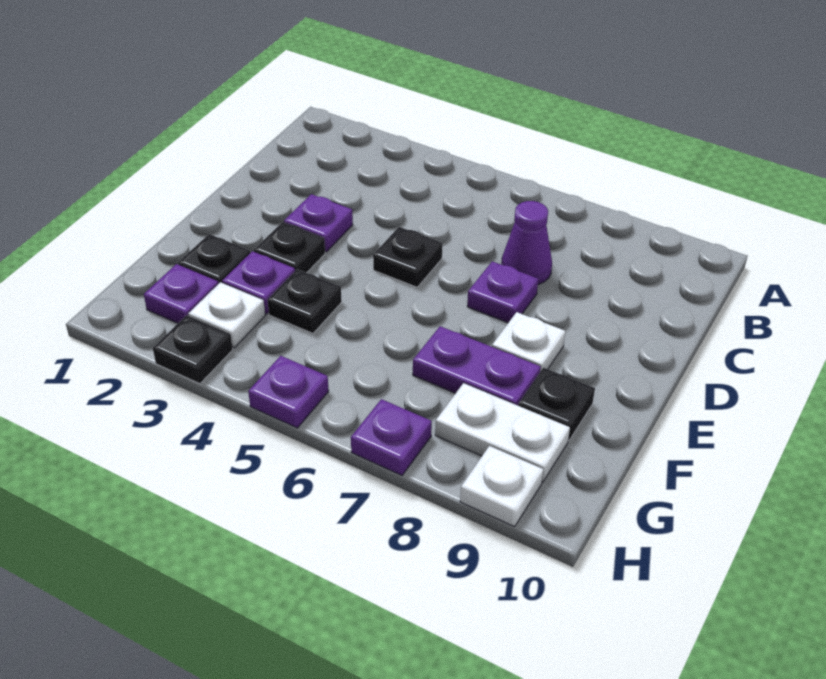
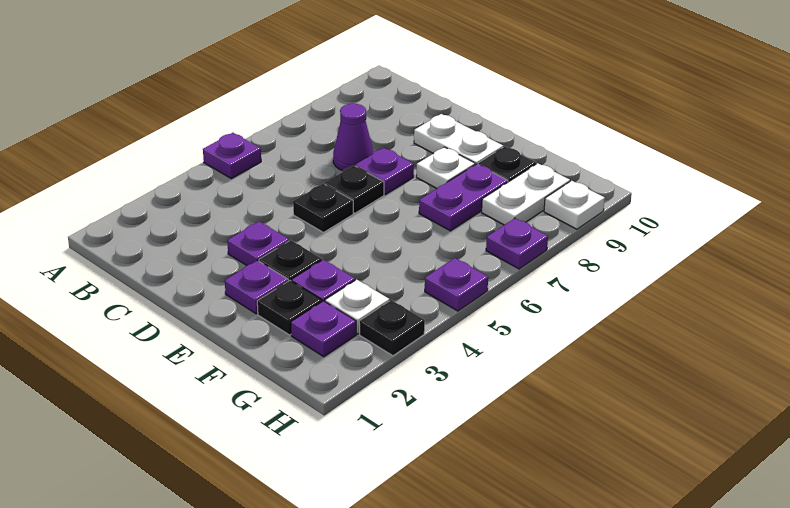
none -> purple plate A5 level 1
none -> white plate D9:E9 level 1
none -> purple plate E2 level 1
black plate F4 level 1 -> black plate D6 level 1

